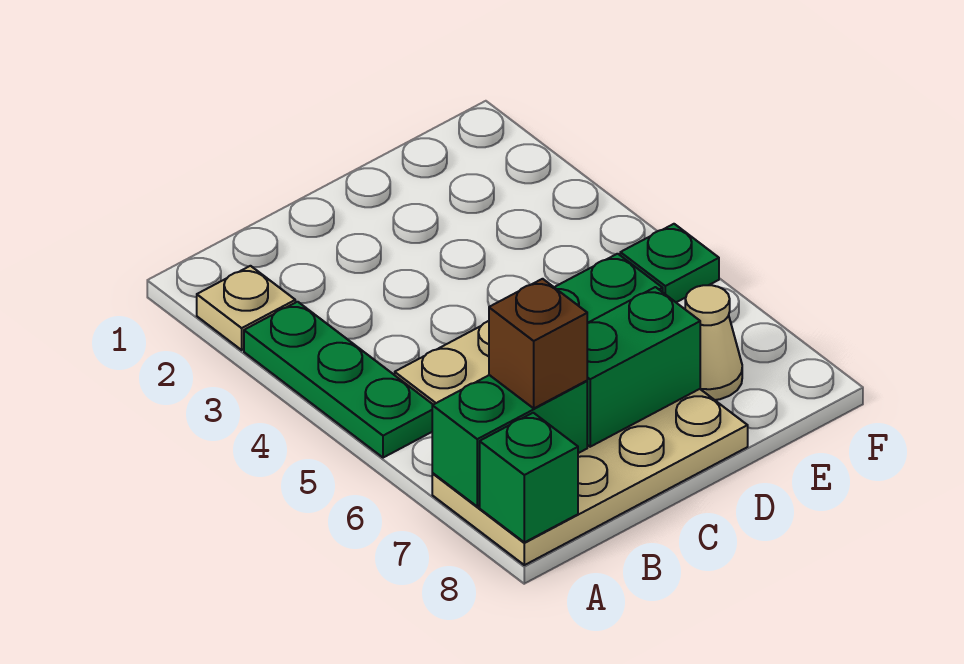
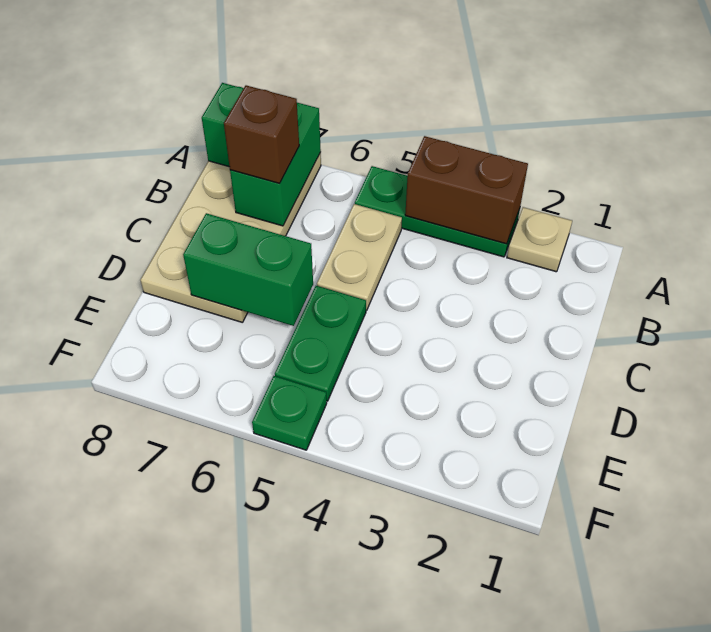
none -> brown brick A3:A4 level 2
green brick C7:D7 level 2 -> green brick D6:D7 level 2
tan cone E7 level 1 -> none

